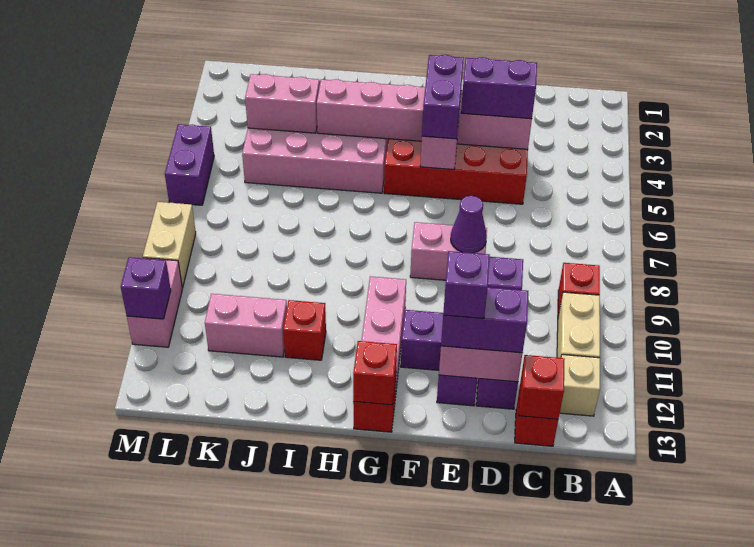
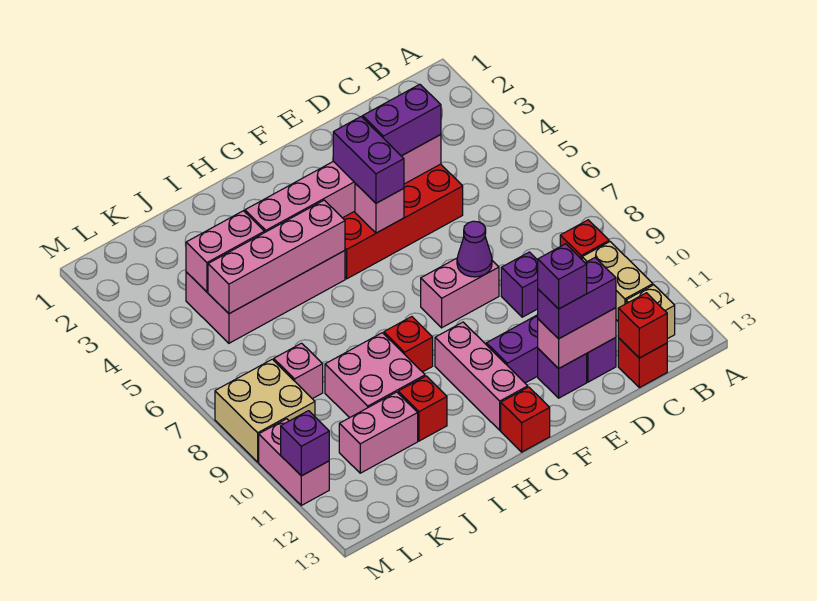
red brick G13 level 2 -> red brick H9 level 1
none -> pink brick H5:K5 level 2
none -> pink brick I9:J10 level 1
none -> pink brick K8 level 1
purple brick M5:M6 level 1 -> none
tan brick M8:M9 level 1 -> tan brick L8:M9 level 1

